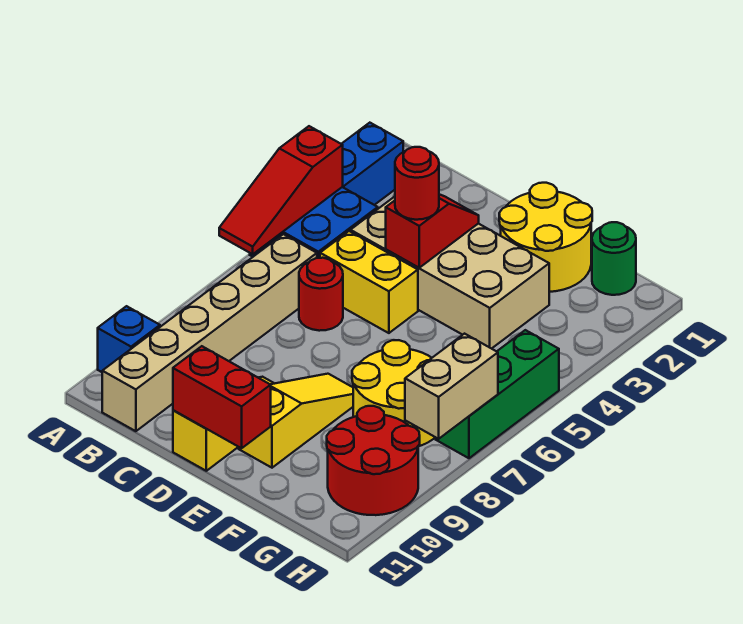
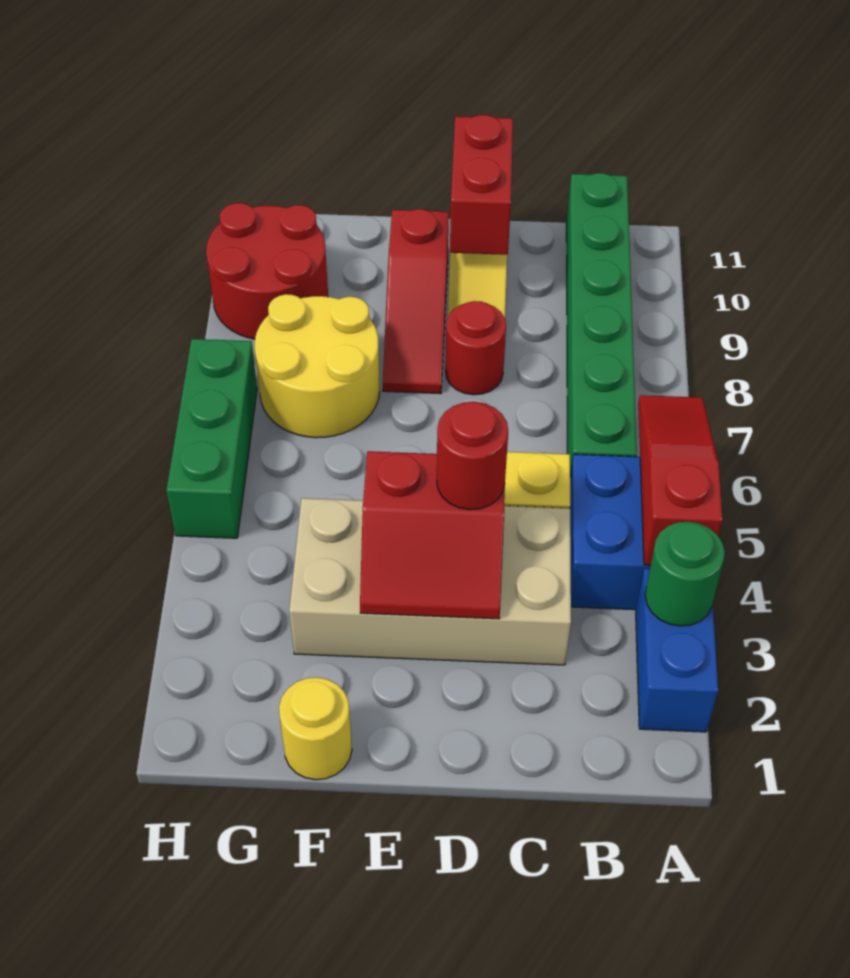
blue brick A10 level 1 -> none
tan brick B6:B11 level 1 -> green brick B6:B11 level 1
red round brick C6 level 1 -> red round brick D8 level 1
red slope D3:D4 level 2 top 4 -> red slope D3:E4 level 2 top 4
red brick D11:E11 level 2 -> red brick D10:D11 level 2
yellow round brick E1:F2 level 1 -> yellow round brick F1 level 1
yellow slope E8:E10 level 1 top 10 -> red slope E8:E10 level 1 top 10
green round brick G1 level 1 -> green round brick A3 level 2
tan brick H7:H8 level 2 -> none

